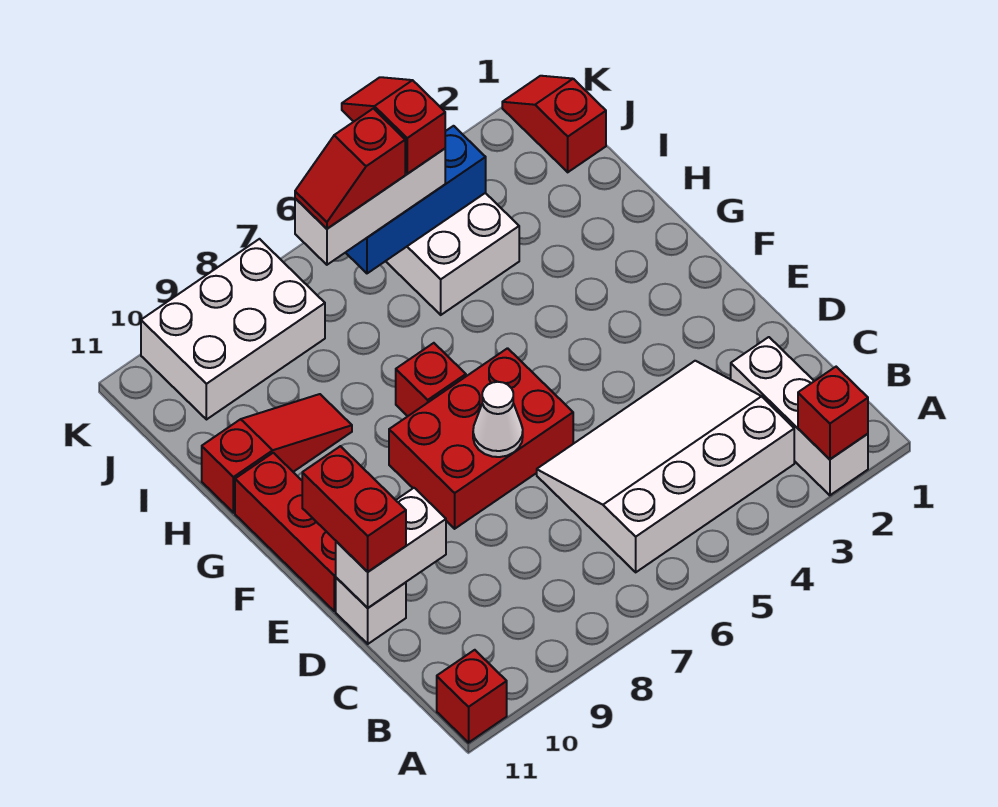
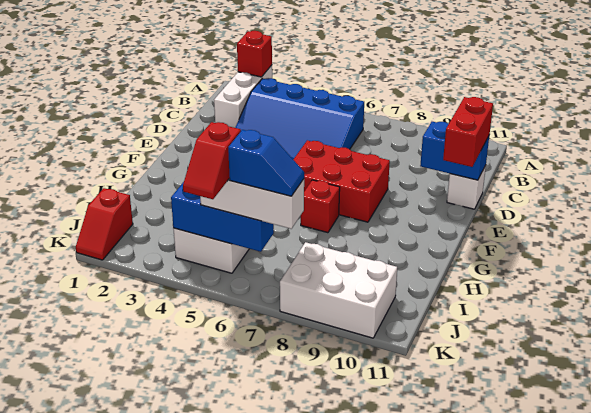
red brick A11 level 1 -> none
white slope B3:D6 level 1 top B -> blue slope B3:D6 level 1 top B
white brick D10:D11 level 2 -> blue brick D10:D11 level 2
white cone E7 level 2 -> none
red brick E11:G11 level 1 -> none
red slope H9:H11 level 1 top 11 -> none
red slope J6:J7 level 4 top 6 -> blue slope J6:J7 level 4 top 6

